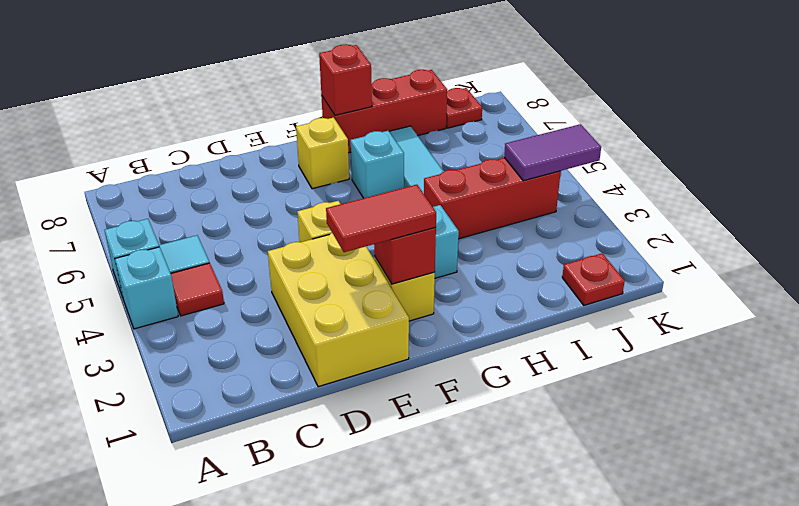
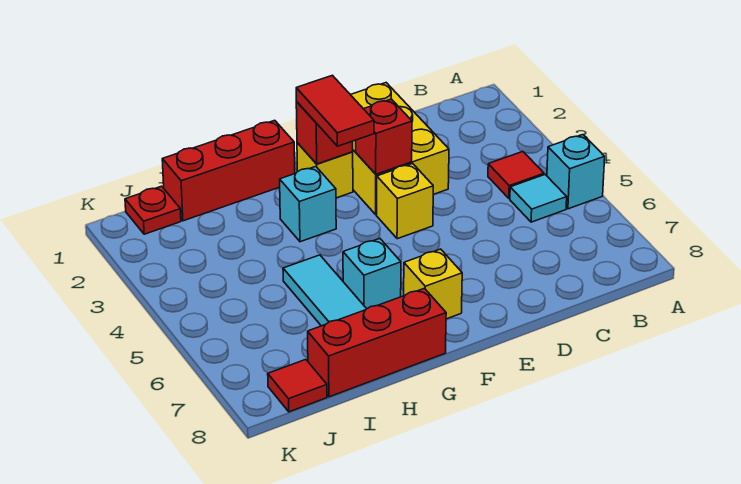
cyan brick A4 level 1 -> none
red tile E2:F2 level 3 -> red tile F2:F3 level 3
red brick G8 level 2 -> red brick E3 level 2
red brick H4:J4 level 1 -> red brick G1:I1 level 1
purple tile J4:K4 level 2 -> none
red plate J8 level 1 -> red tile J8 level 1

